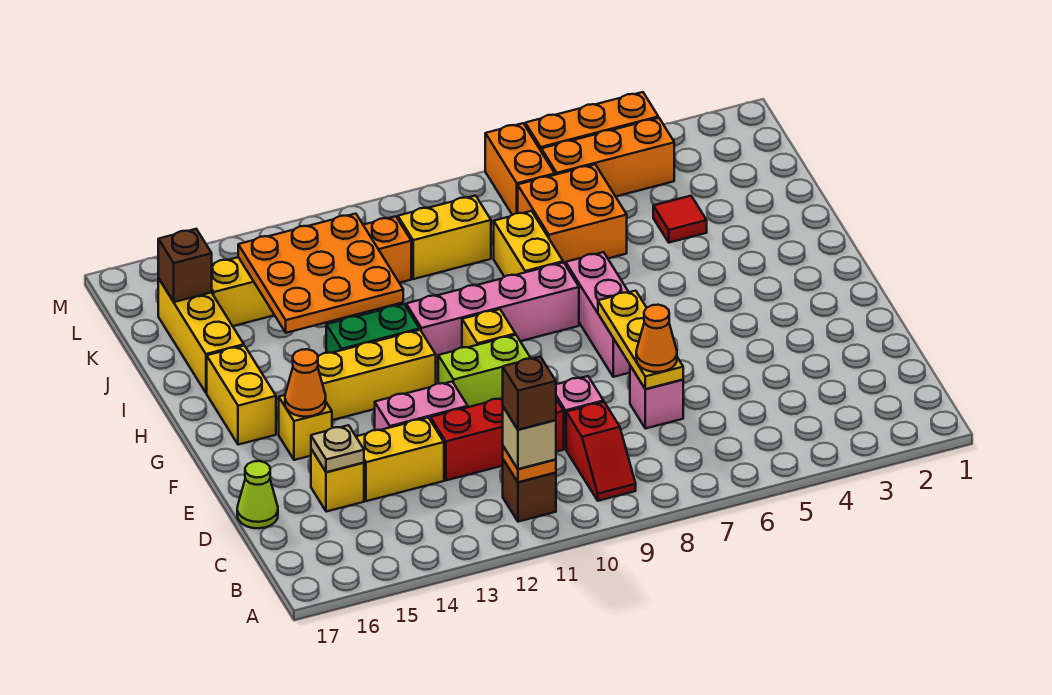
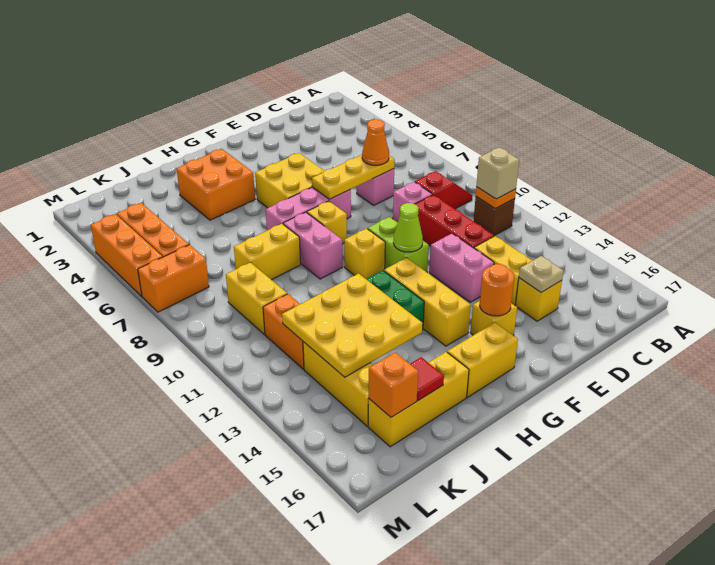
brown brick B11 level 4 -> none
lime cone D17 level 1 -> lime cone F11 level 2
none -> yellow brick F5:G6 level 1
orange cone F15 level 2 -> orange round brick F15 level 2
none -> yellow brick G8 level 1
pink brick H8:H11 level 1 -> pink brick H8:H9 level 1
orange plate I12:K14 level 2 -> yellow plate I12:K14 level 2
red tile J4 level 1 -> red tile J16 level 2
orange brick J6:K7 level 1 -> orange brick H3:I4 level 1
brown brick K16 level 2 -> orange brick K16 level 2

